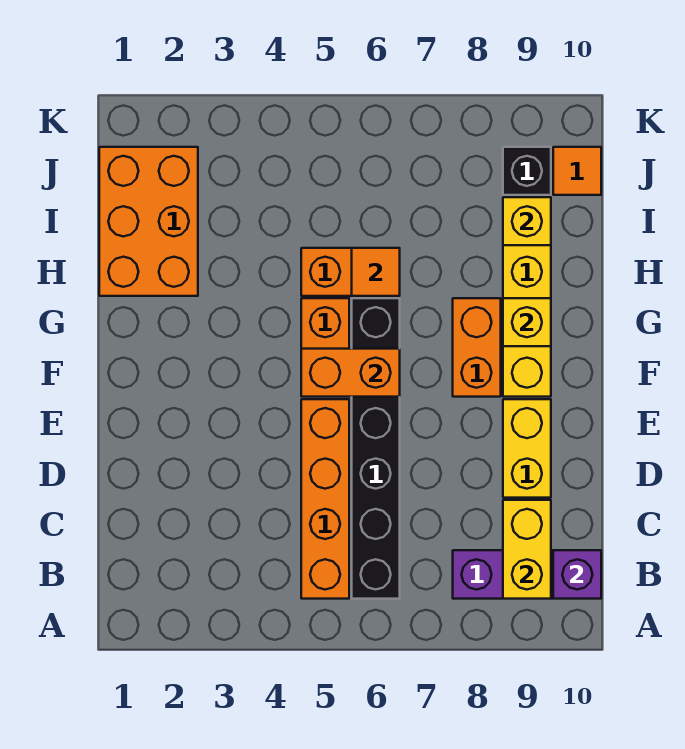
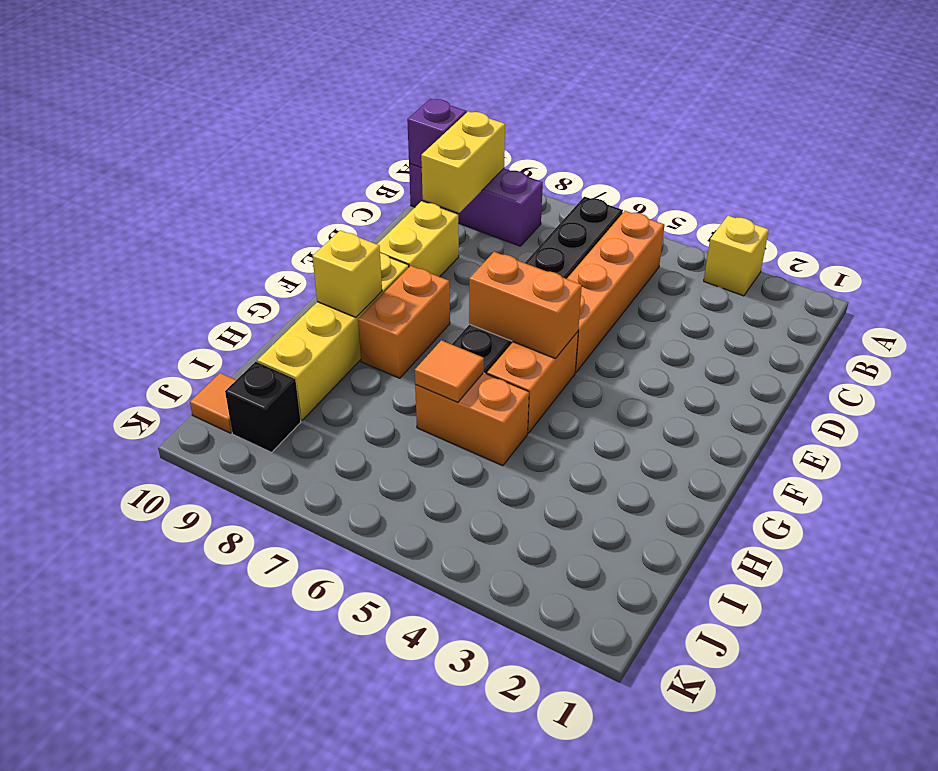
orange brick H1:J2 level 1 -> none
yellow brick I9 level 2 -> yellow brick A3 level 1

